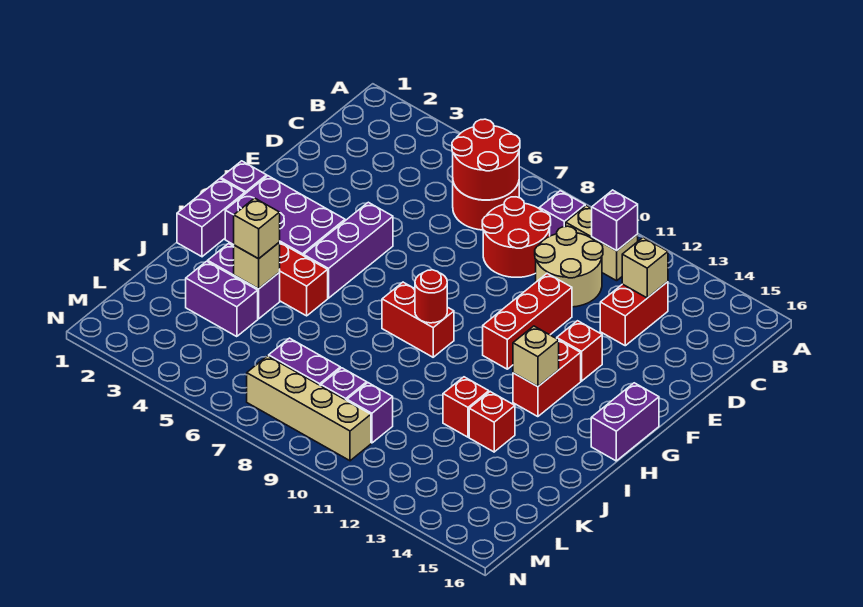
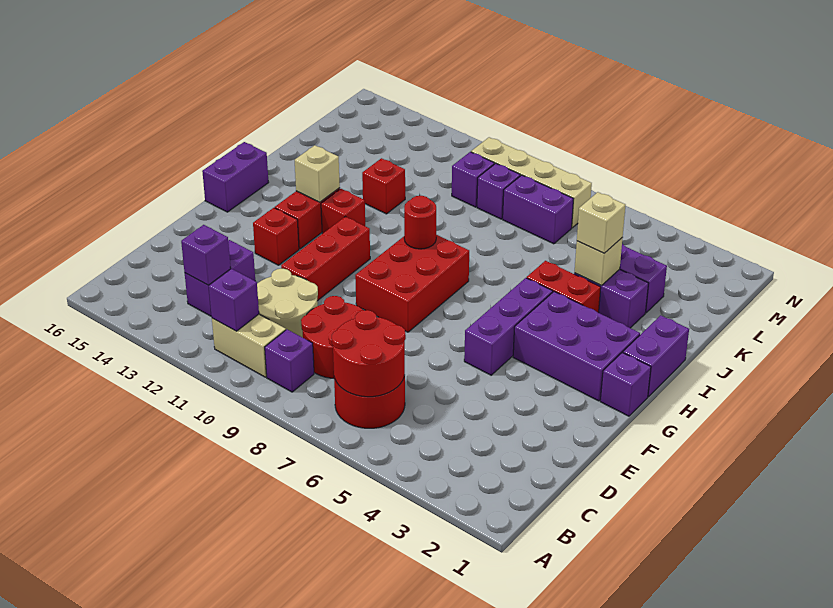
red brick C13:D13 level 1 -> purple brick C13:D13 level 1
tan brick C13 level 2 -> purple brick C13 level 2
red brick H8:H9 level 1 -> red brick F8:H9 level 1
red brick J13 level 1 -> red brick H12 level 1

